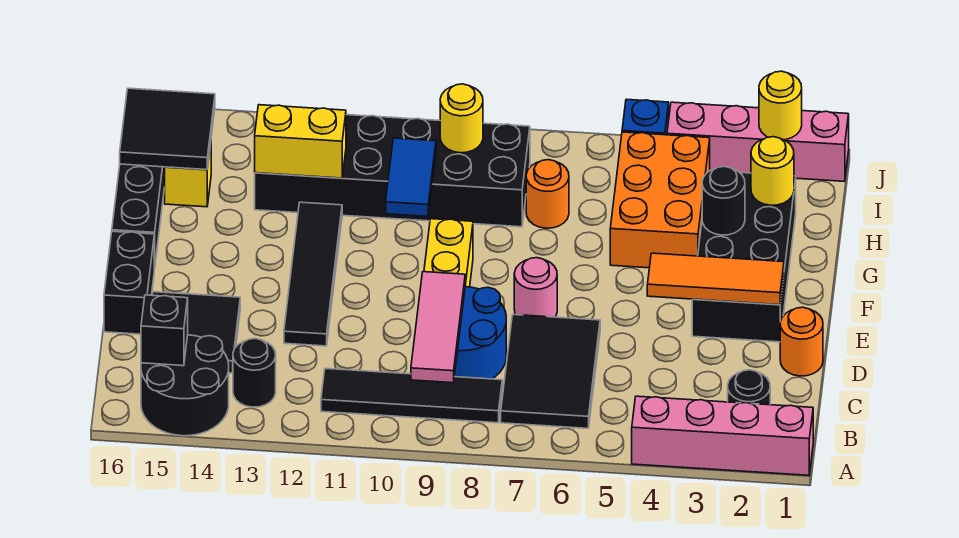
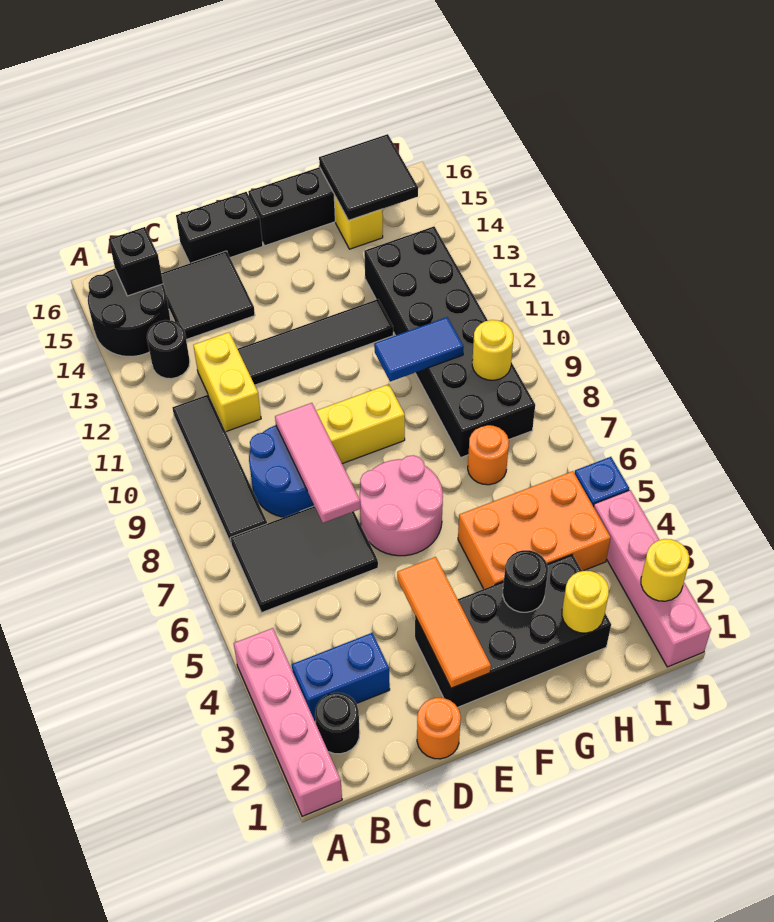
none -> blue brick B3:C3 level 1
pink tile B9:D9 level 2 -> pink tile D7:D9 level 2
pink round brick E7 level 1 -> pink round brick E6:F7 level 1
yellow brick H12:H13 level 2 -> yellow brick C11:C12 level 1

